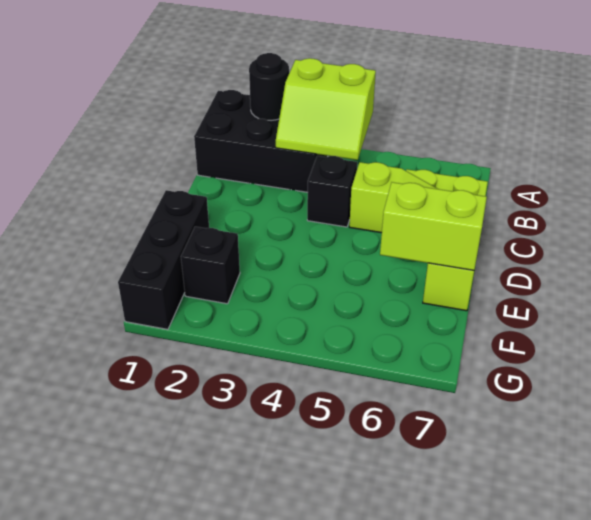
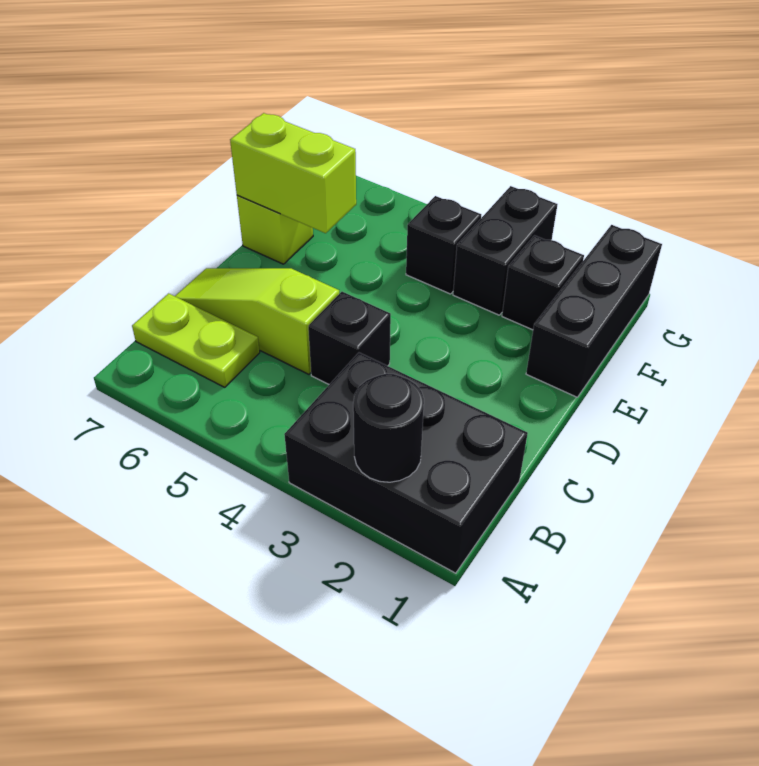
lime slope A3:B4 level 2 top A -> none
none -> black brick F3:G3 level 1
none -> black brick F4 level 1

